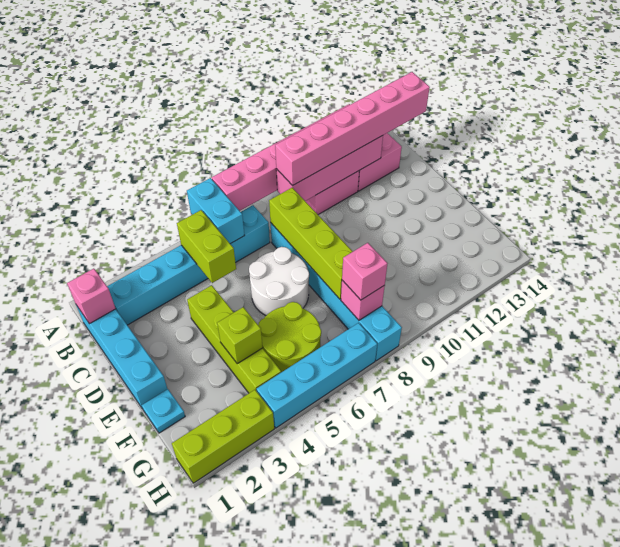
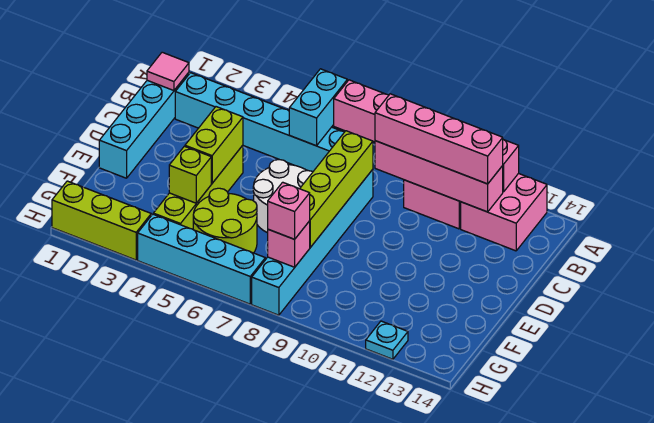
pink brick B1 level 2 -> pink tile B1 level 2
lime brick B5:C5 level 2 -> lime brick D4:E4 level 2
pink brick B9:B14 level 3 -> pink brick B9:B12 level 3
cyan plate F1 level 1 -> cyan plate H12 level 1

